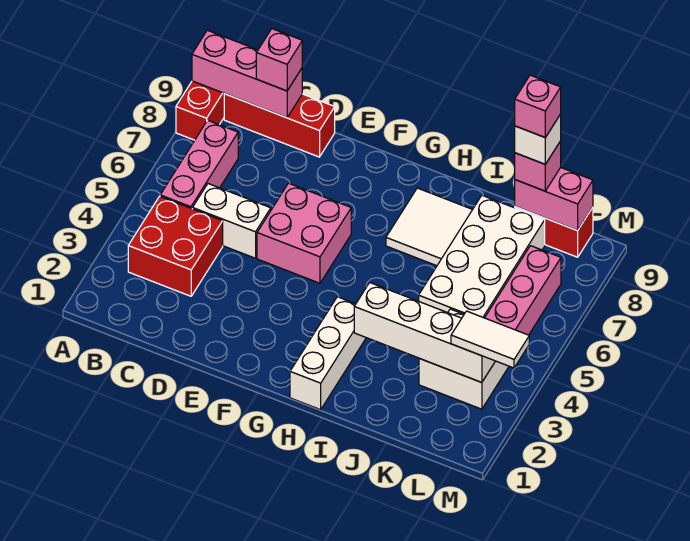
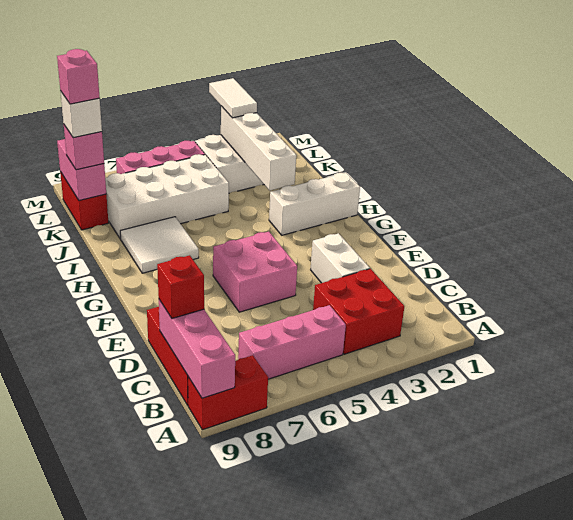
white brick C5:D5 level 1 -> white brick D3:E3 level 1
pink brick C9 level 3 -> red brick C9 level 3

